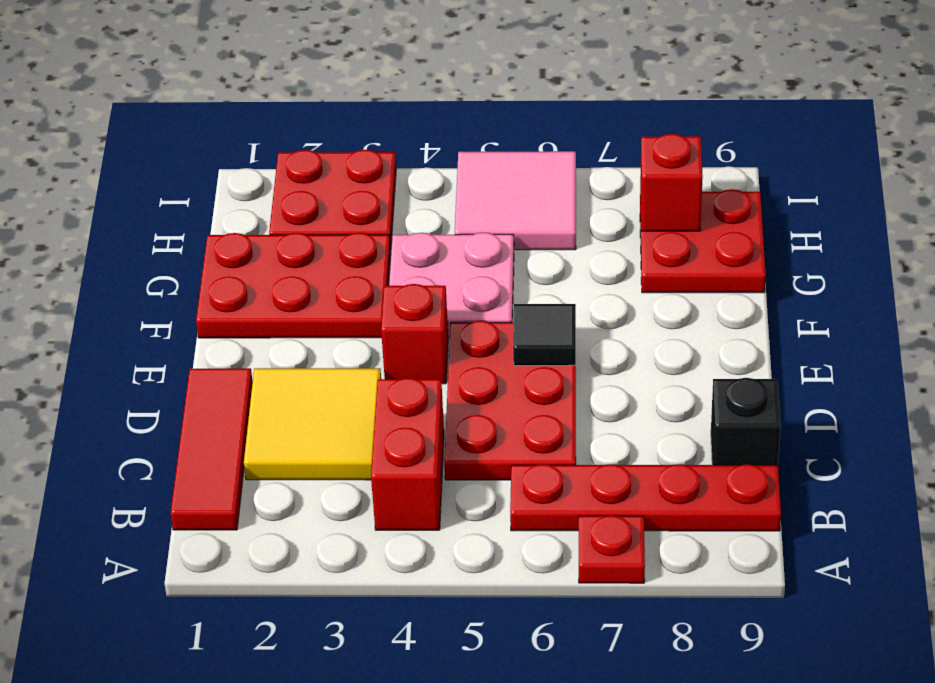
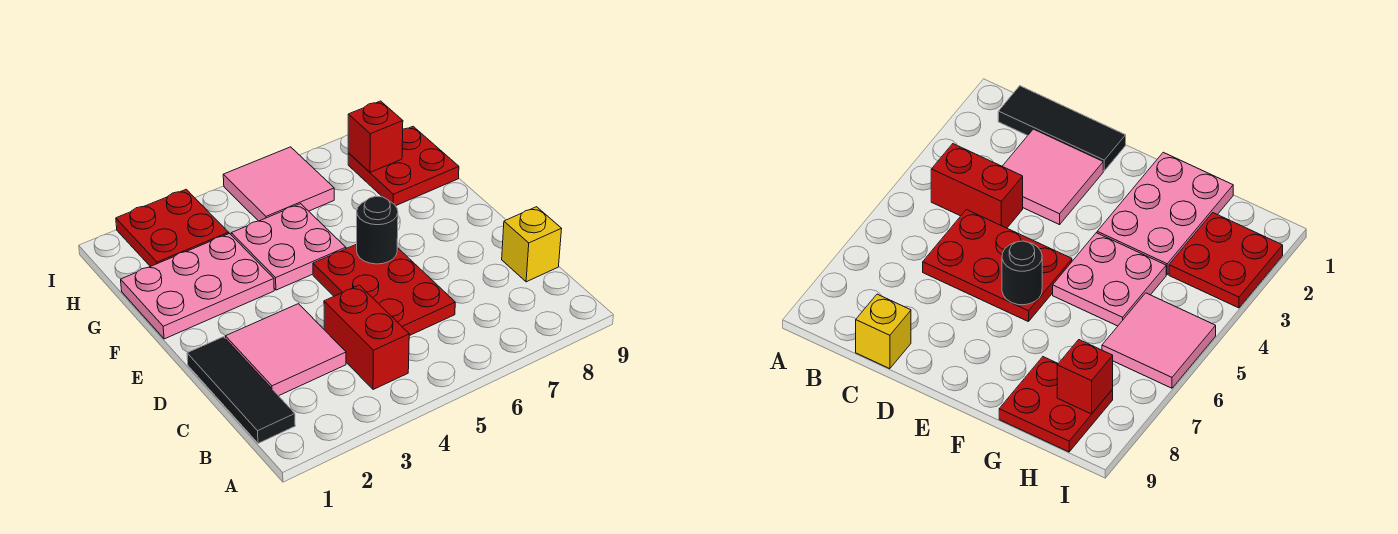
red plate A7 level 1 -> none
red tile B1:D1 level 1 -> black tile B1:D1 level 1
red plate B6:B9 level 1 -> none
yellow tile C2:D3 level 1 -> pink tile C2:D3 level 1
black brick C9 level 1 -> yellow brick C9 level 1
red brick E4 level 1 -> none
black tile E6 level 2 -> black round brick E6 level 2
red plate F1:G3 level 1 -> pink plate F1:G3 level 1

